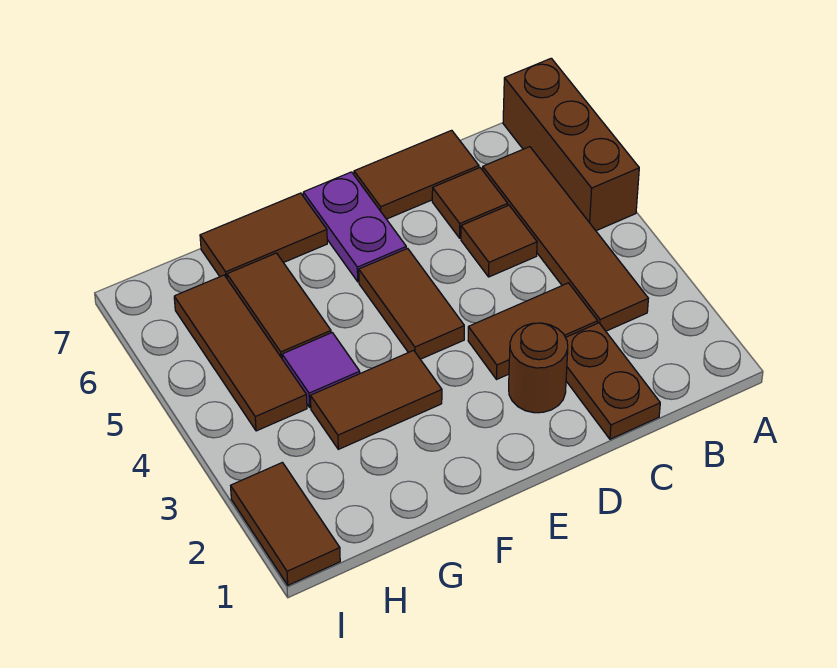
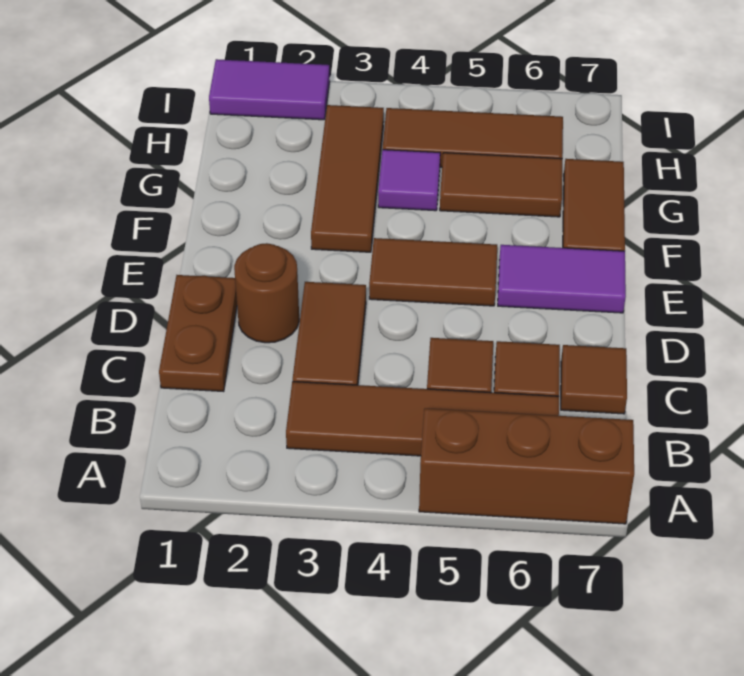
brown plate C1:C2 level 1 -> brown plate C1:D1 level 1
brown tile C7:D7 level 1 -> brown tile C7 level 1
purple plate E6:E7 level 1 -> purple tile E6:E7 level 1
brown tile F3:G3 level 1 -> brown tile F3:H3 level 1
brown tile I1:I2 level 1 -> purple tile I1:I2 level 1

